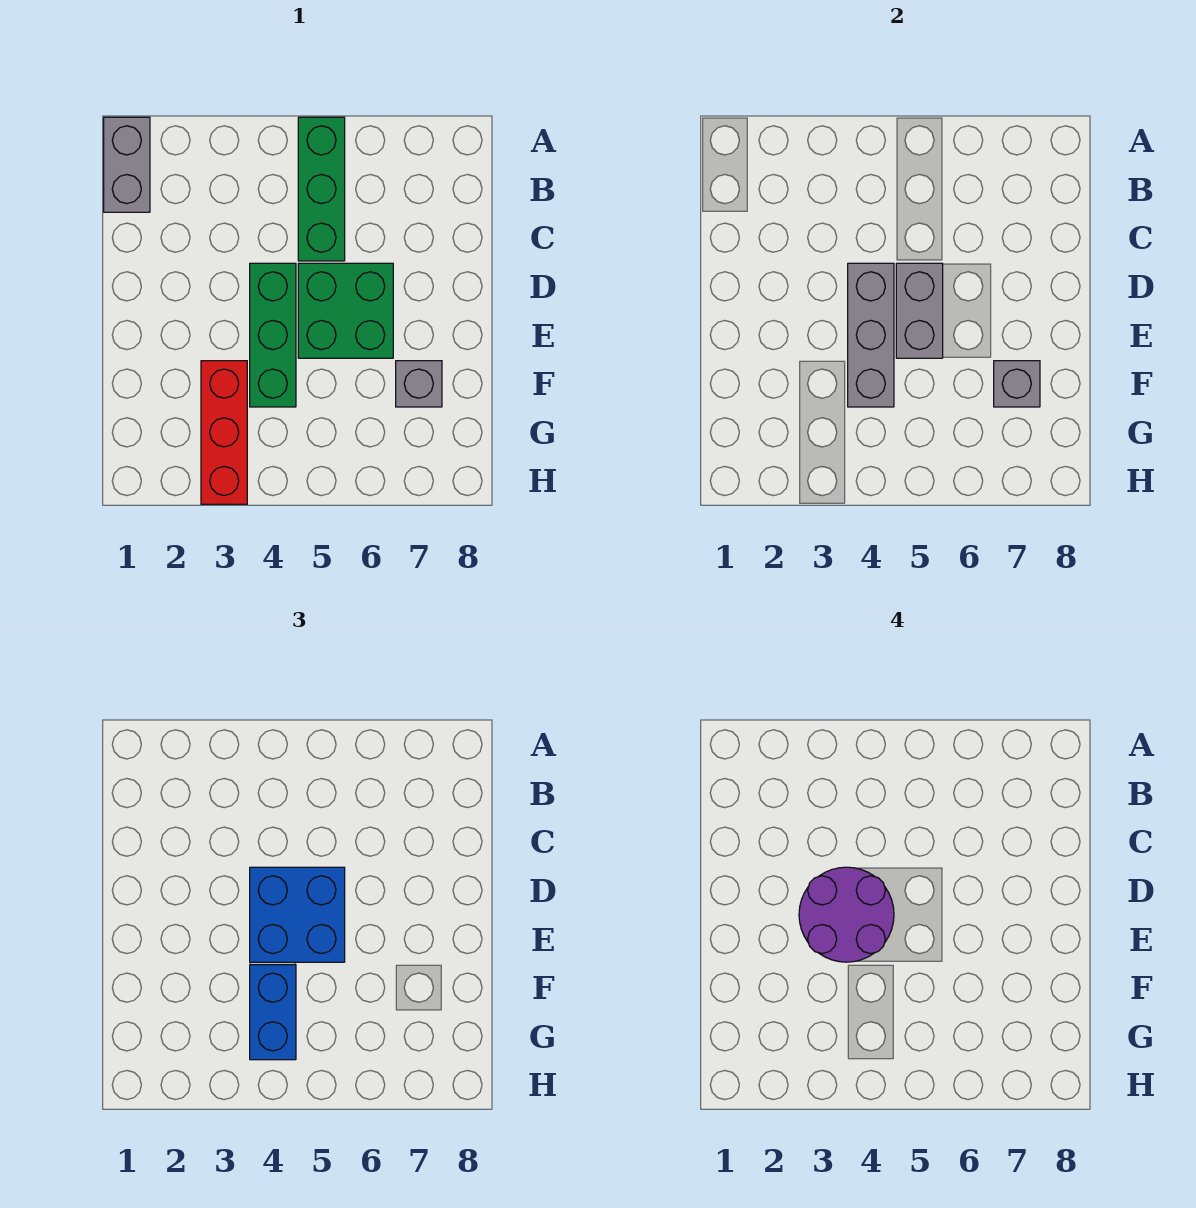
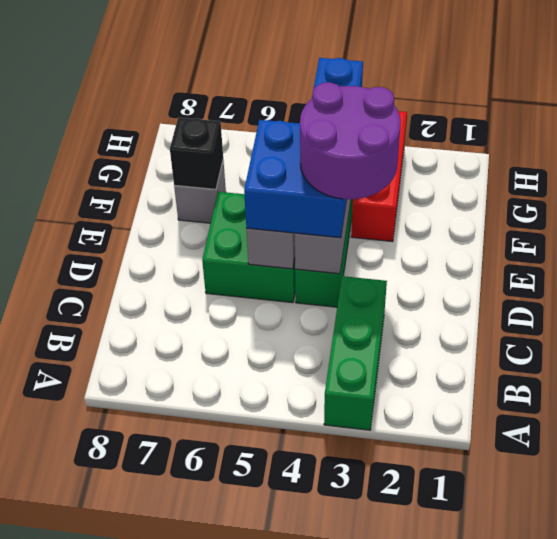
grey brick A1:B1 level 1 -> none
green brick A5:C5 level 1 -> green brick A3:C3 level 1
grey brick F7 level 2 -> black brick F7 level 2

